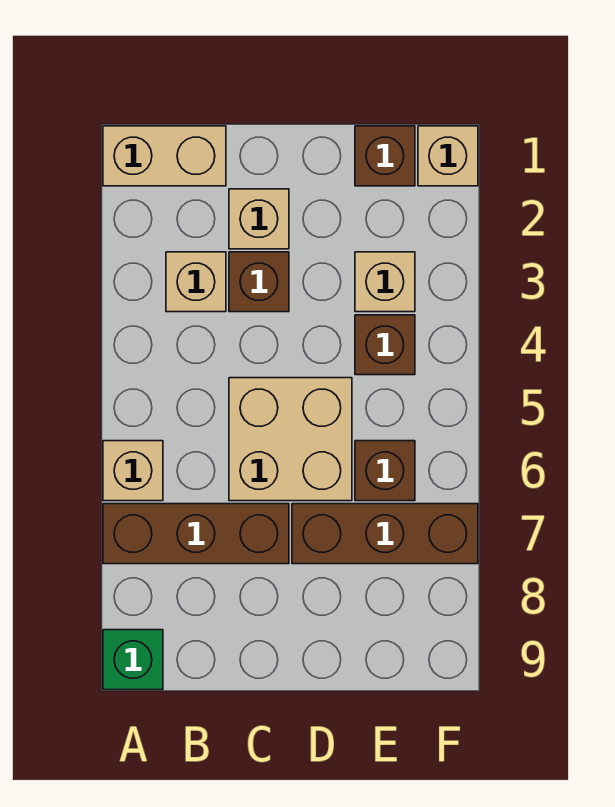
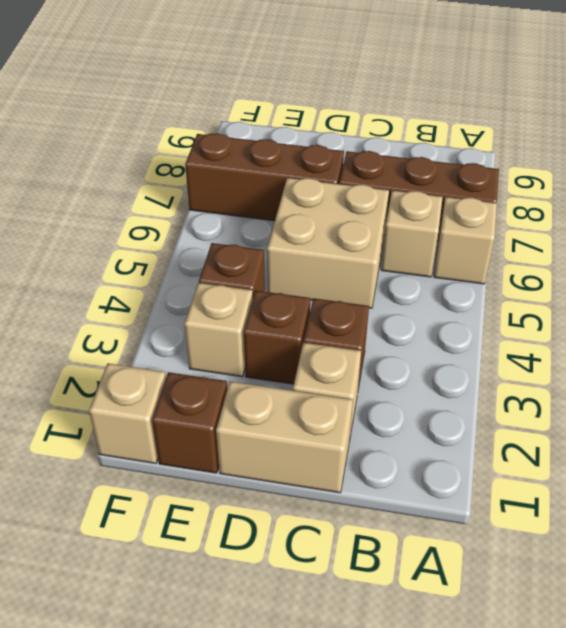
tan brick A1:B1 level 1 -> tan brick C1:D1 level 1
green brick A9 level 1 -> none
tan brick B3 level 1 -> tan brick B6 level 1
brown brick E6 level 1 -> brown brick D3 level 1

